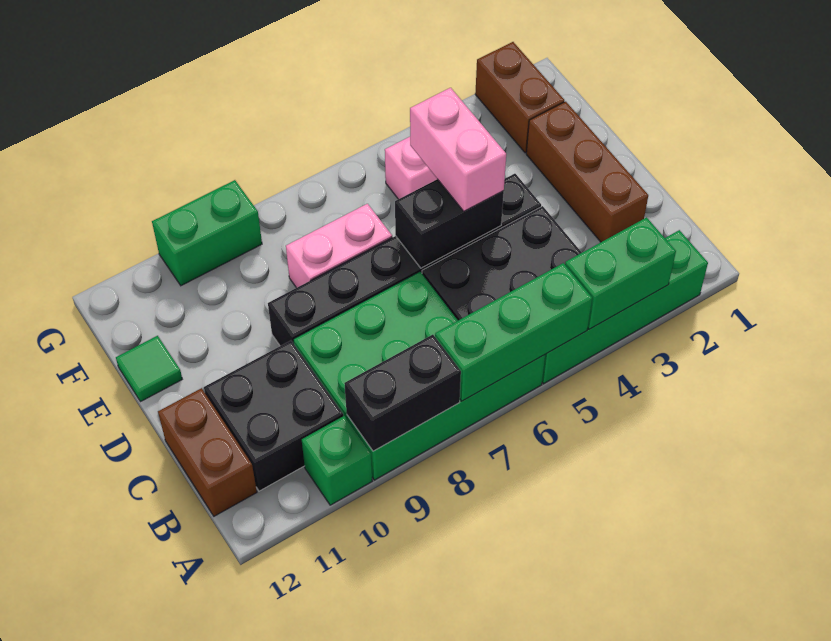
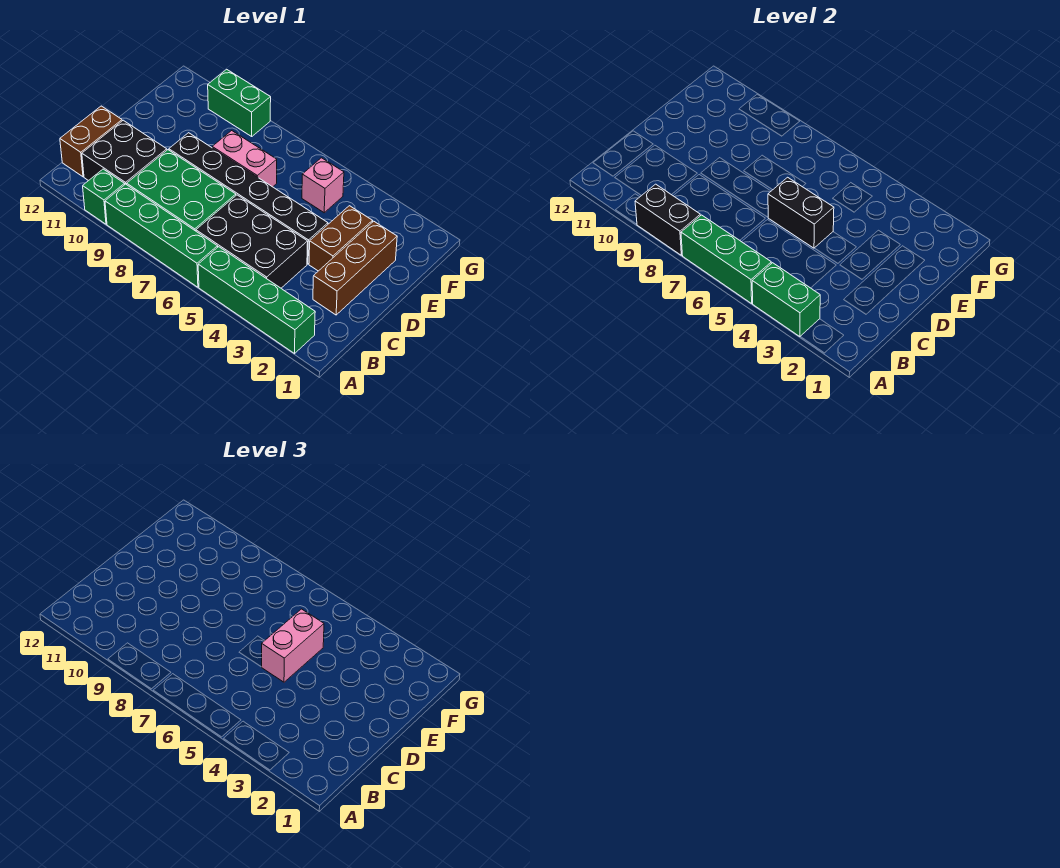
green tile E12 level 1 -> none
brown brick F2:G2 level 1 -> brown brick D3:E3 level 1

